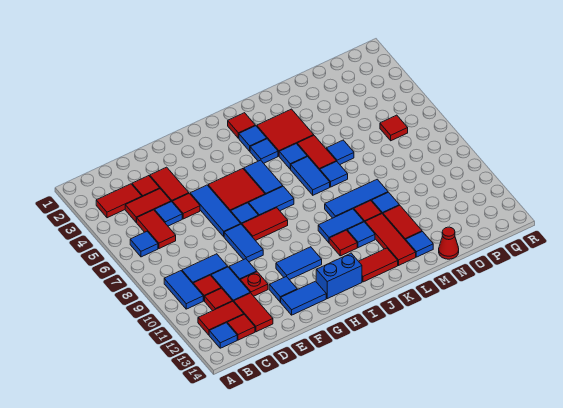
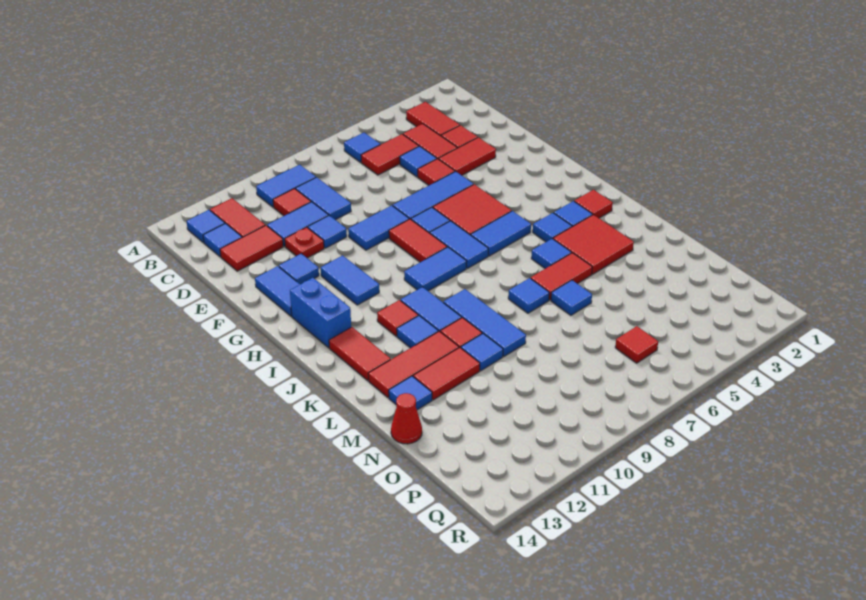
red tile C11 level 1 -> none
red tile C13 level 1 -> blue tile C13 level 1
blue tile K6:K7 level 1 -> blue tile I8:I9 level 1

